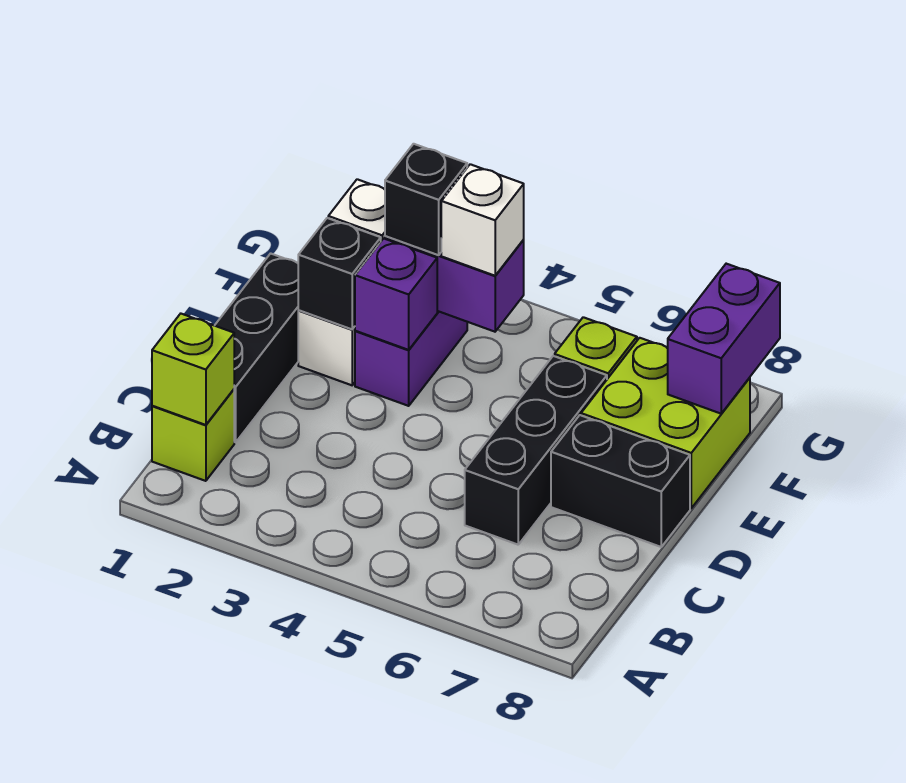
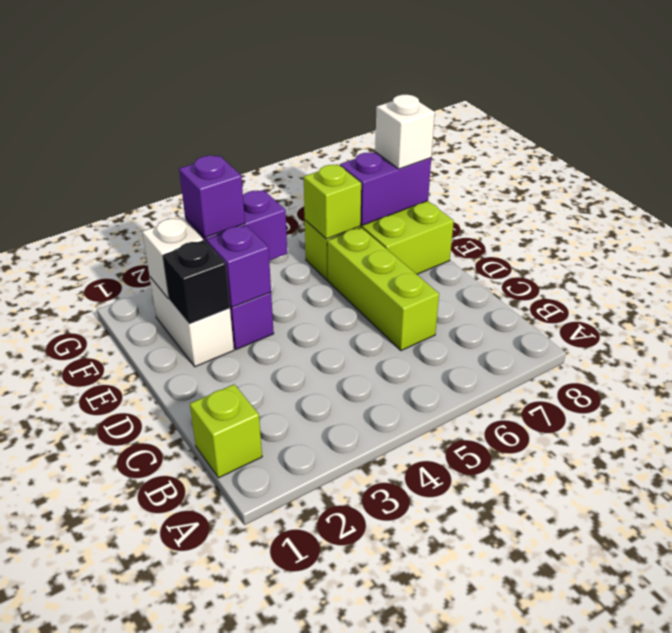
lime brick B1 level 2 -> lime brick F6 level 2
black brick C1:E1 level 1 -> none
black brick C6:E6 level 1 -> lime brick C6:E6 level 1
black brick D7:D8 level 1 -> none
black brick F3 level 3 -> purple brick F3 level 3
white brick F4 level 3 -> white brick F8 level 3
purple brick F8:G8 level 2 -> purple brick F7:F8 level 2

